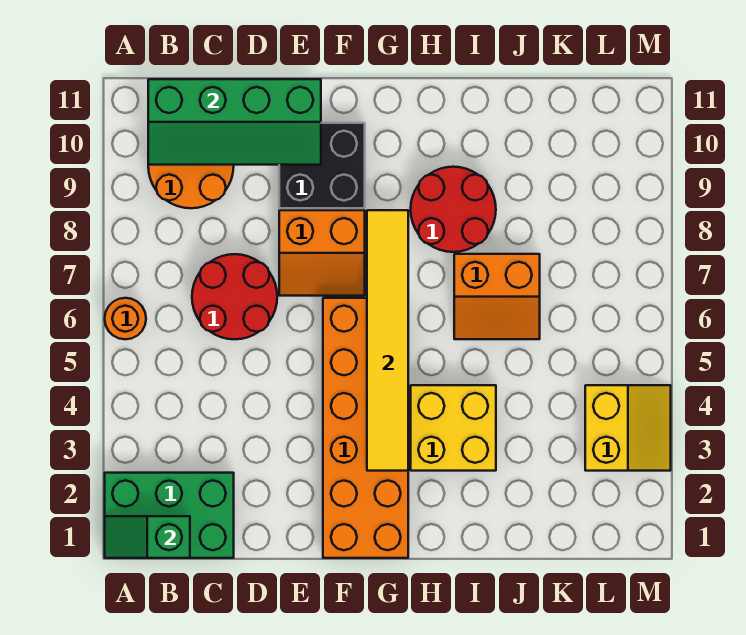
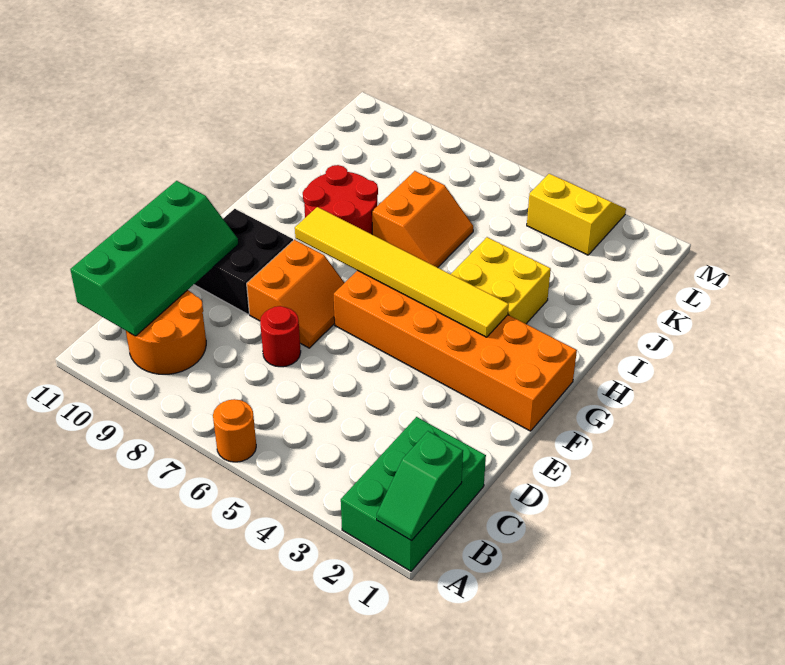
red round brick C6:D7 level 1 -> red round brick D7 level 1

